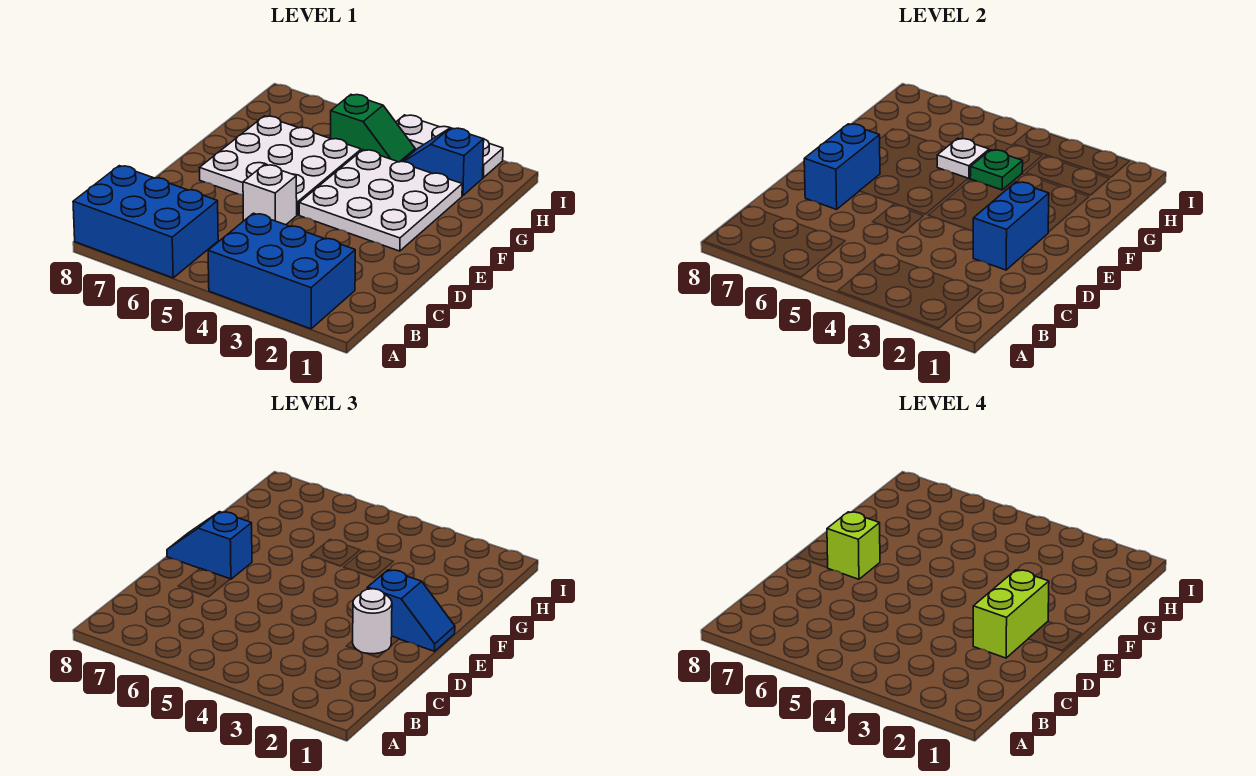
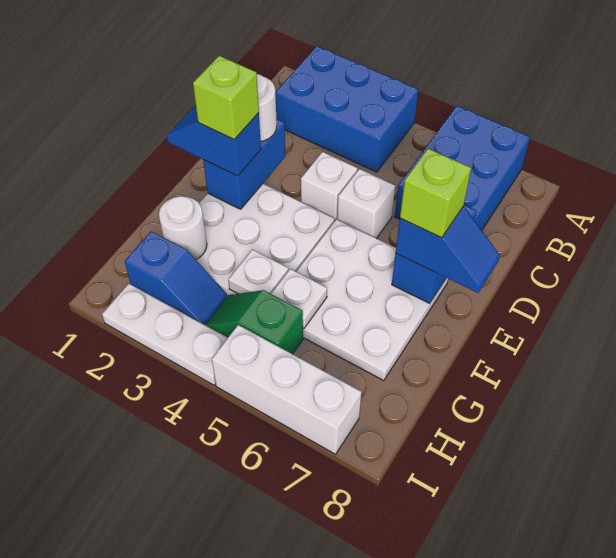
blue brick A6:B8 level 1 -> blue brick A6:C7 level 1
lime brick D2:E2 level 4 -> lime brick E2 level 4
none -> white brick D4 level 1
none -> white round brick G2 level 2
green plate G4 level 2 -> white plate G4 level 2
none -> white brick I5:I7 level 1

